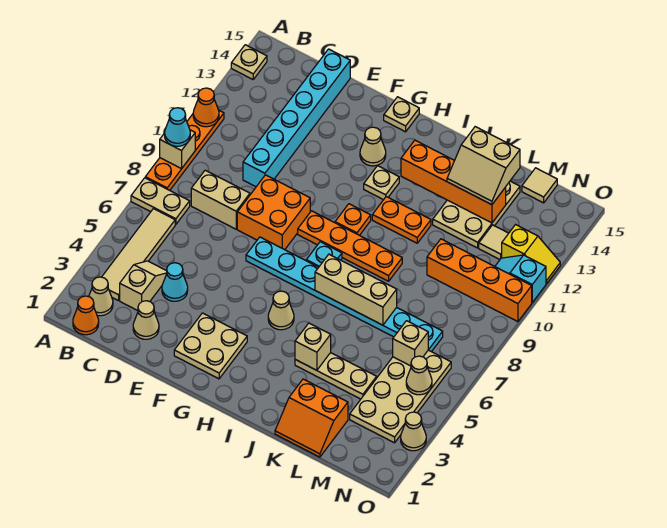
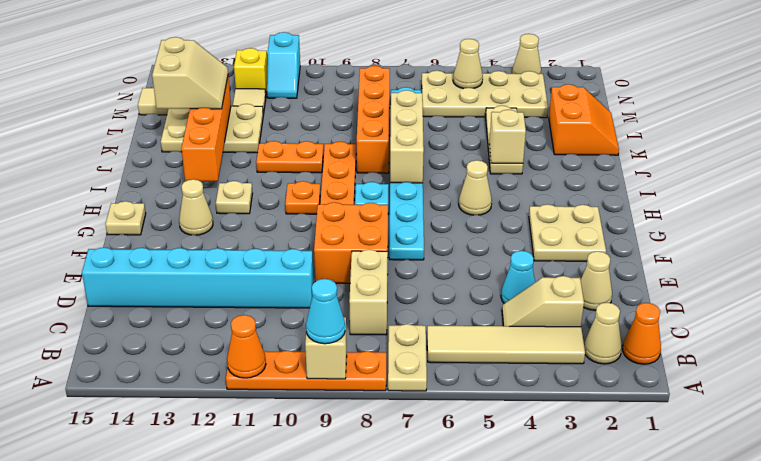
tan plate A14 level 1 -> none
orange plate I11:J11 level 1 -> orange plate J10:J11 level 1
orange brick L10:O10 level 1 -> orange brick J8:M8 level 1
tan brick M6 level 2 -> none

